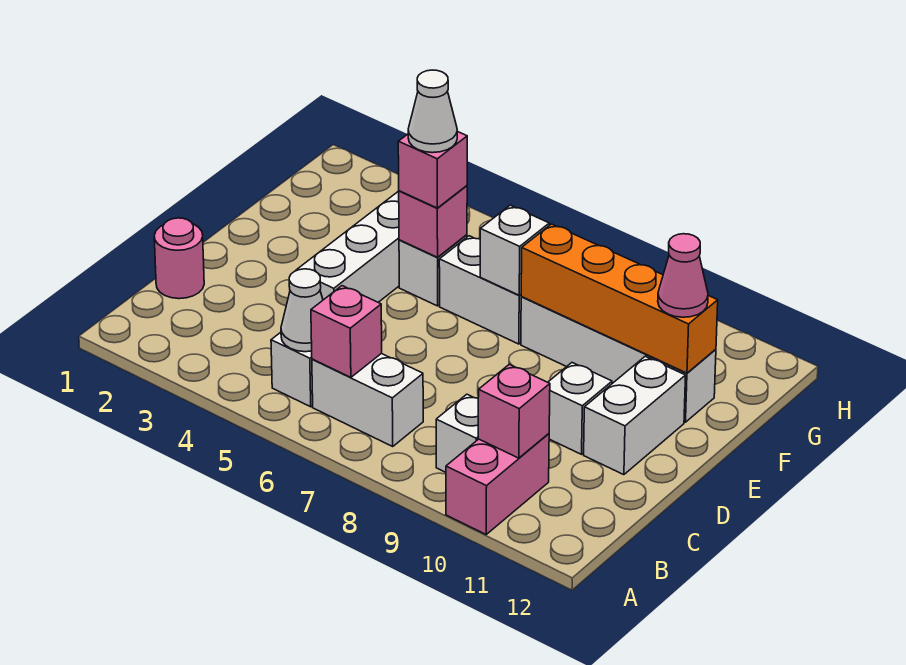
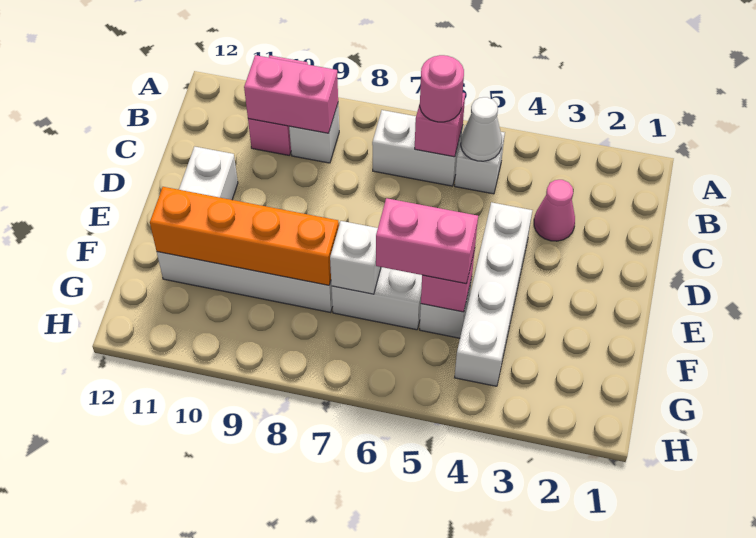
pink brick B10 level 2 -> pink brick B9:B10 level 2
pink round brick C1 level 1 -> pink round brick B6 level 3
white brick D10 level 1 -> none
pink brick F5 level 3 -> pink brick F5:F6 level 3
white cone F5 level 4 -> none
pink cone F11 level 3 -> pink cone C3 level 1

